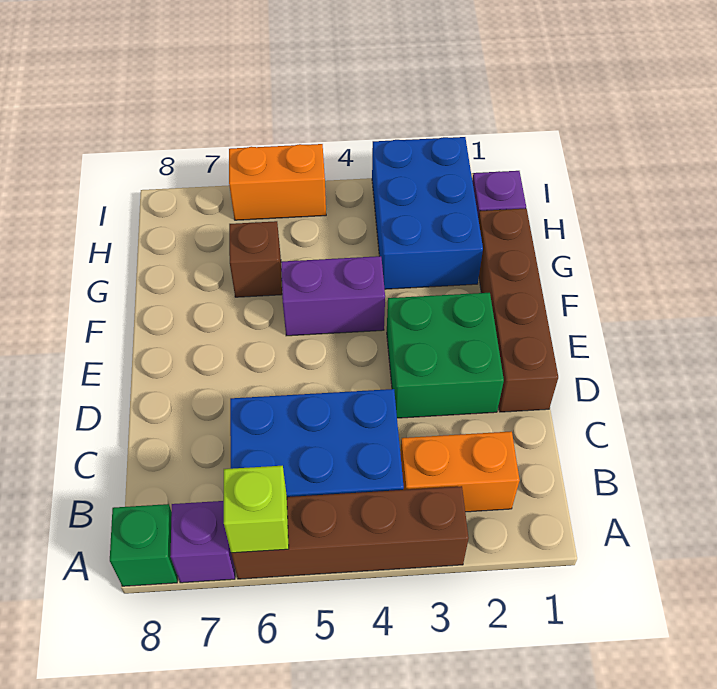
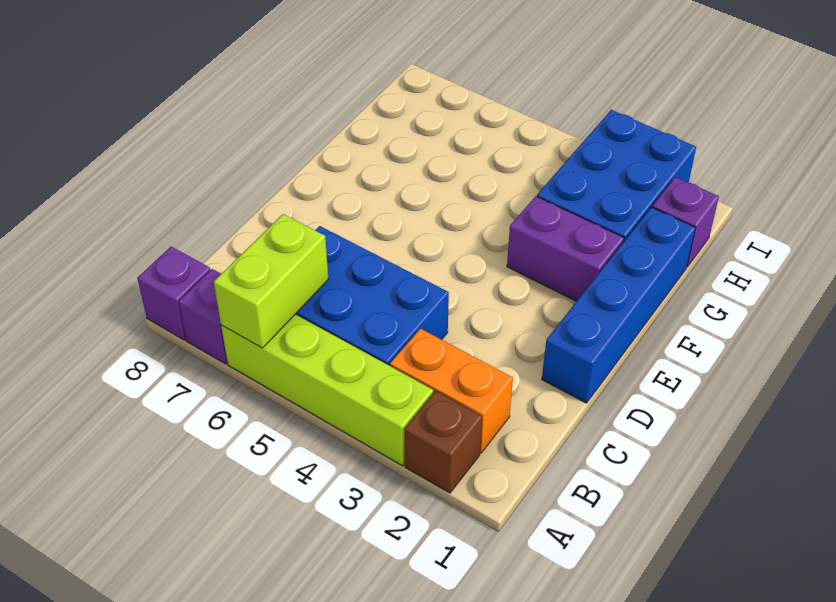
brown brick A3:A6 level 1 -> lime brick A3:A6 level 1
lime brick A6 level 2 -> lime brick A6:B6 level 2
green brick A8 level 1 -> purple brick A8 level 1
brown brick D1:G1 level 1 -> blue brick D1:G1 level 1
green brick D2:E3 level 1 -> none
purple brick F4:F5 level 1 -> purple brick F2:F3 level 1
brown brick G6 level 1 -> brown brick A2 level 1
orange brick I5:I6 level 1 -> none

